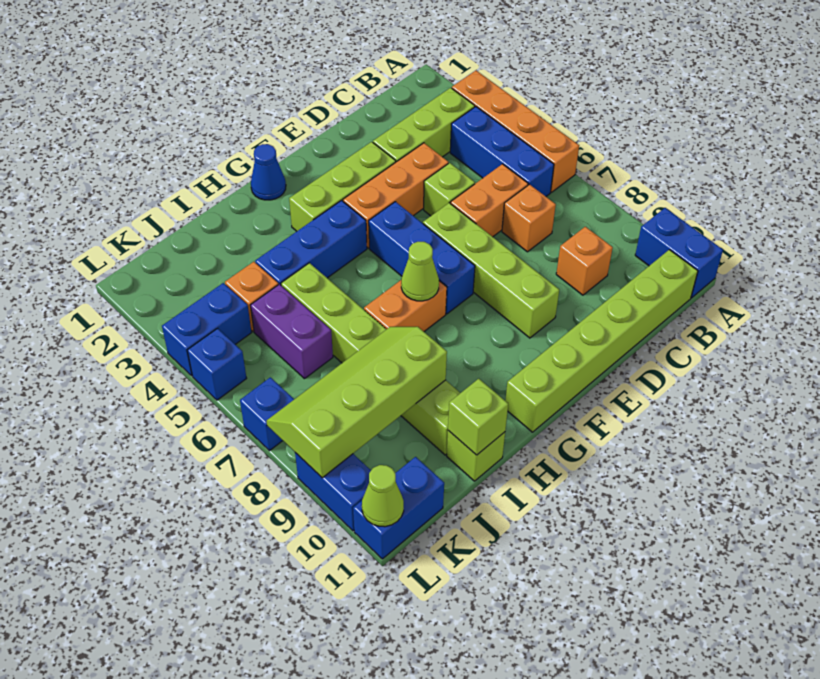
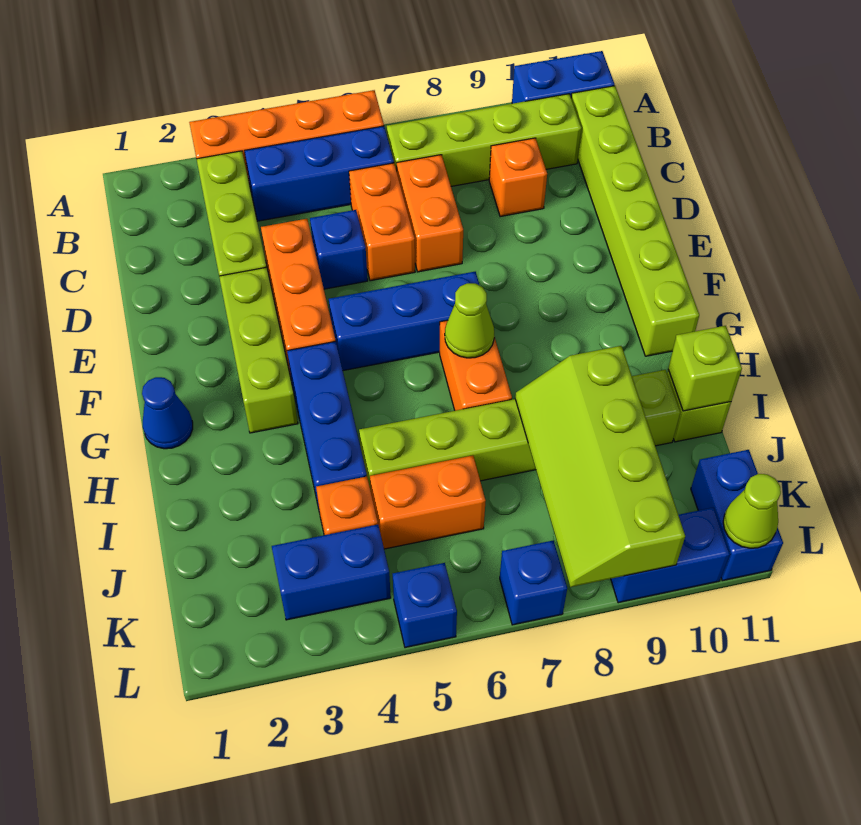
orange brick C7 level 1 -> orange brick C7:D7 level 1
lime brick D5 level 1 -> blue brick D5 level 1
lime brick E6:E9 level 1 -> lime brick B7:B10 level 1
purple brick J5:J6 level 1 -> orange brick J5:J6 level 1
blue brick K4:L4 level 1 -> blue brick K3:K4 level 1

